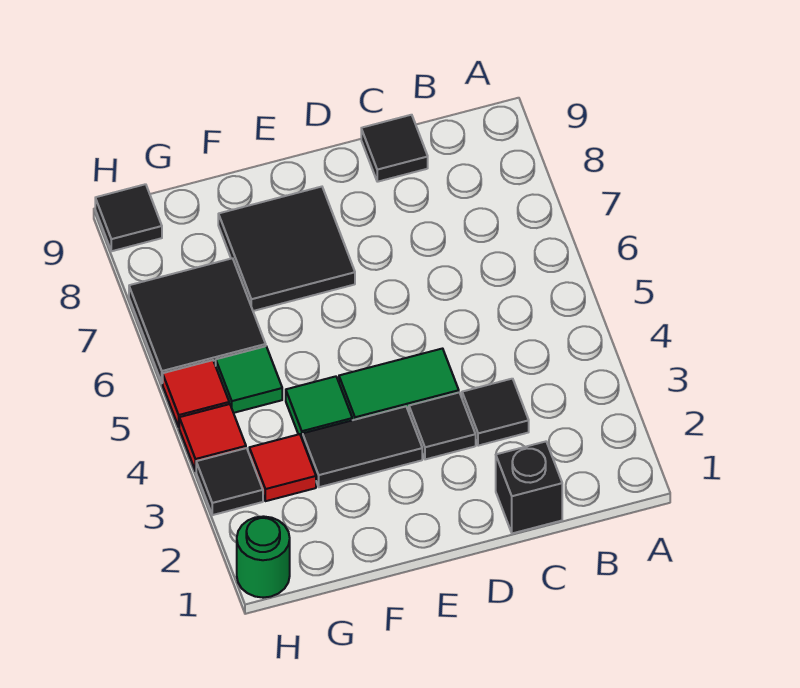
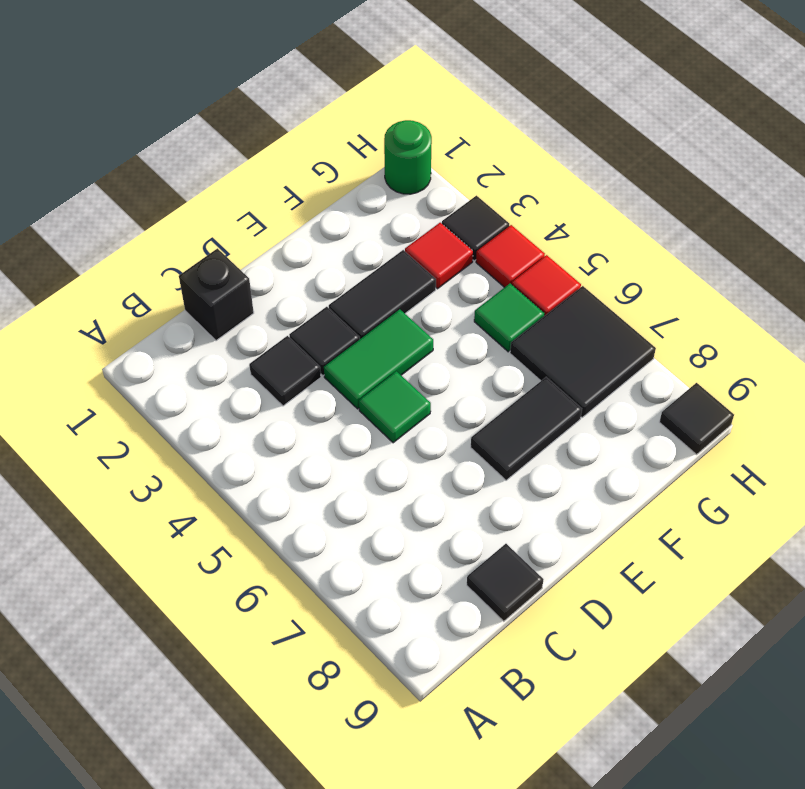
black tile E7:F8 level 1 -> black tile E7:F7 level 1
green tile F4 level 1 -> green tile D5 level 1

